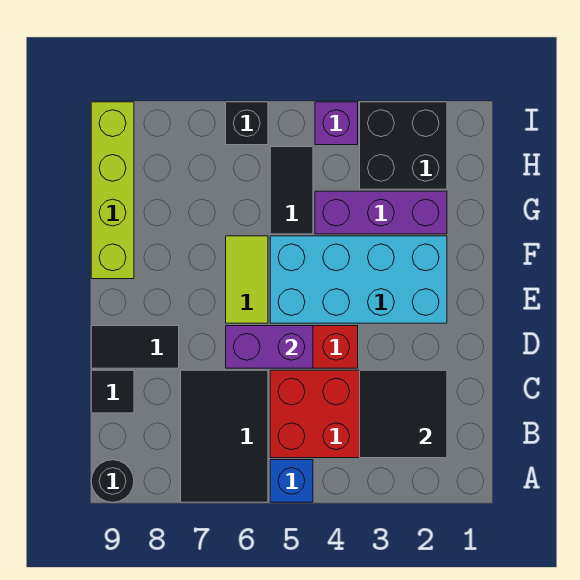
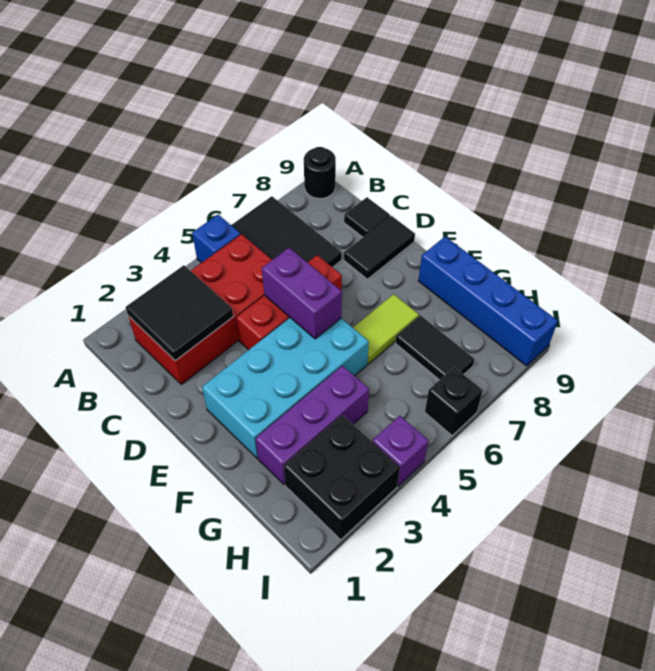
purple brick D5:D6 level 2 -> purple brick D5:E5 level 2
lime tile E6:F6 level 1 -> lime tile F6:F7 level 1
lime brick F9:I9 level 1 -> blue brick F9:I9 level 1
black tile G5:H5 level 1 -> black tile G7:H7 level 1

